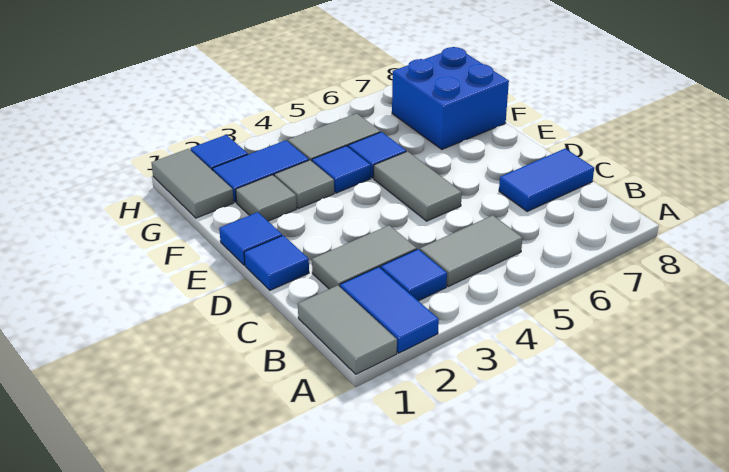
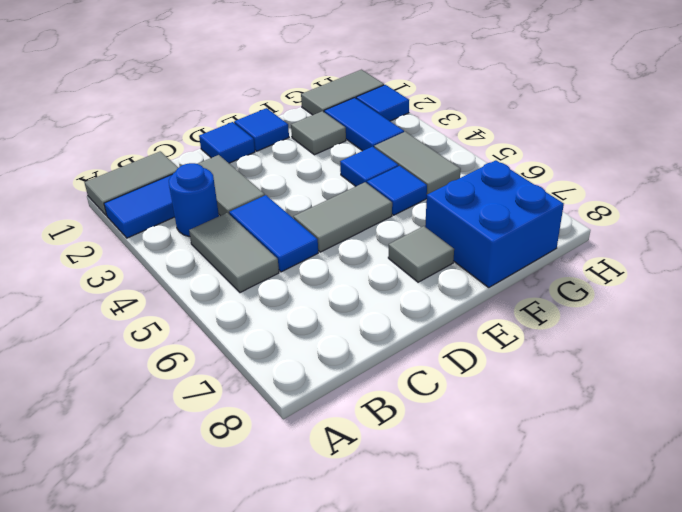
blue tile B3 level 1 -> blue round brick B3 level 1
blue tile C7:C8 level 1 -> blue tile C4:C5 level 1
grey tile F3 level 1 -> grey tile E7 level 1

